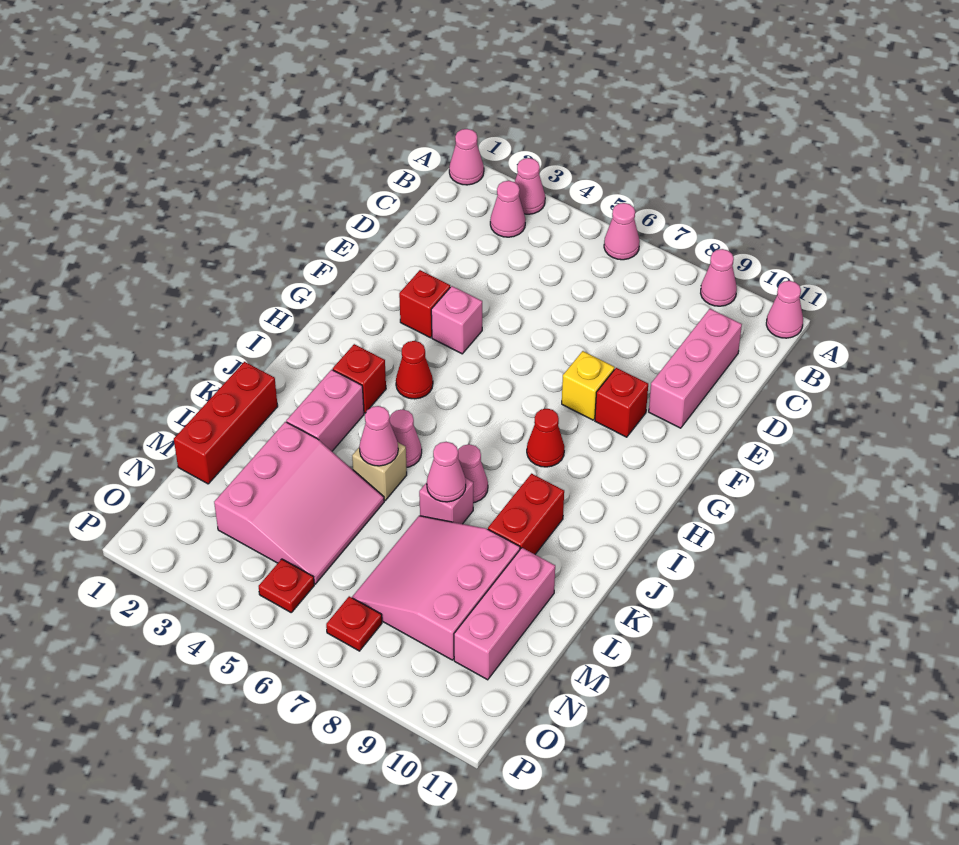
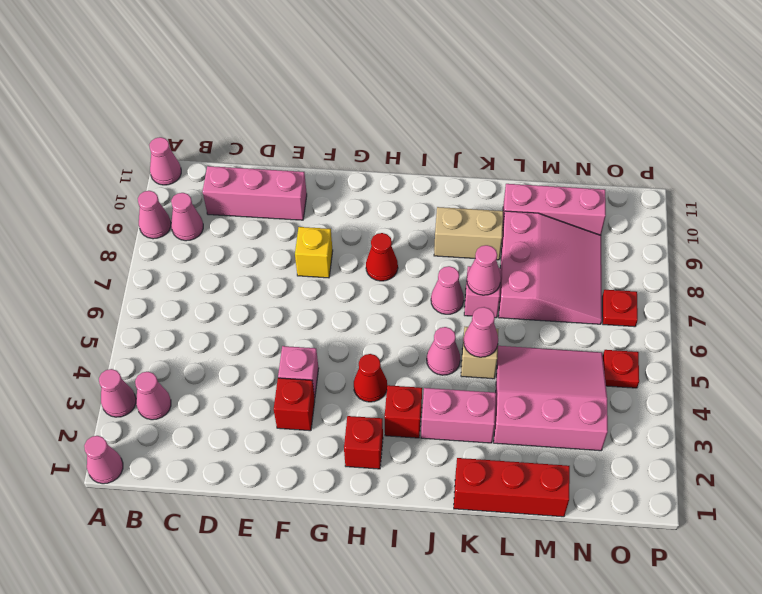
pink cone A6 level 1 -> pink cone B9 level 1
red brick F9 level 1 -> red brick H2 level 1
red brick J9:K9 level 1 -> tan brick J9:K9 level 1
pink slope L7:N9 level 1 top 9 -> pink slope L7:N9 level 1 top L

